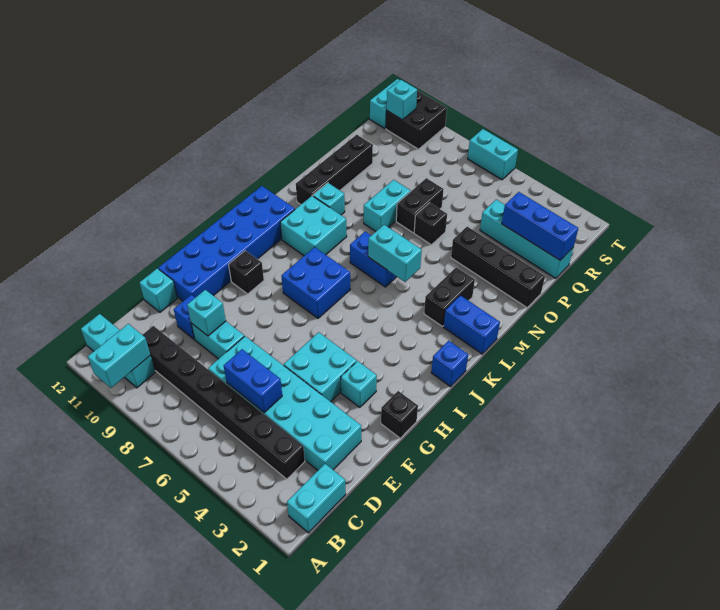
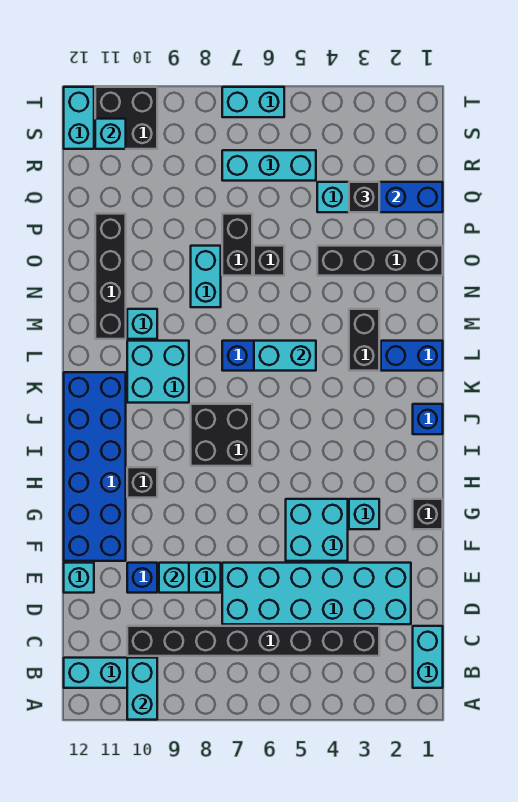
blue brick D5:D6 level 2 -> none
blue brick I7:J8 level 1 -> black brick I7:J8 level 1
none -> black brick Q3 level 3
none -> cyan brick R5:R7 level 1

